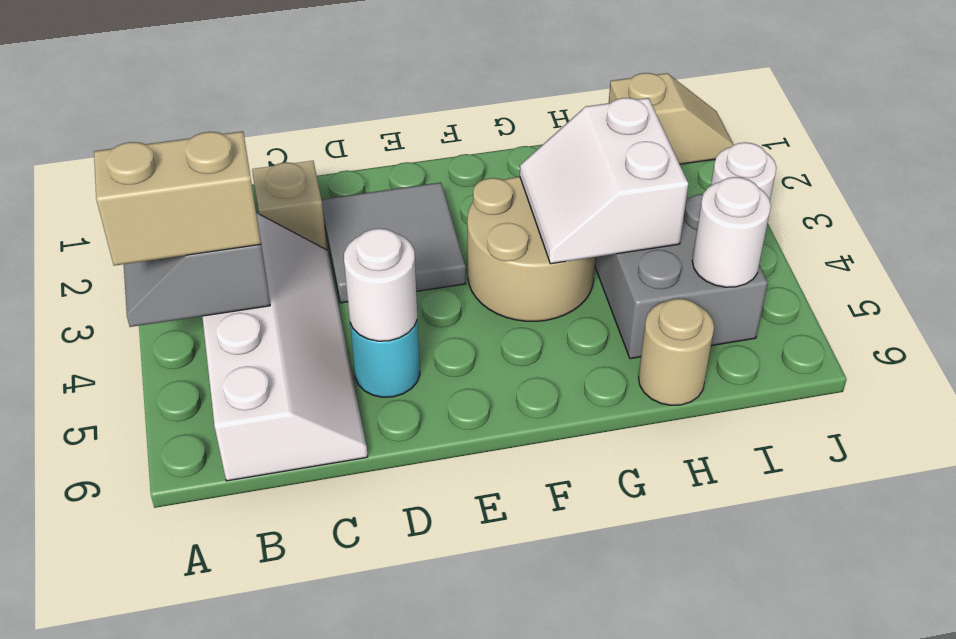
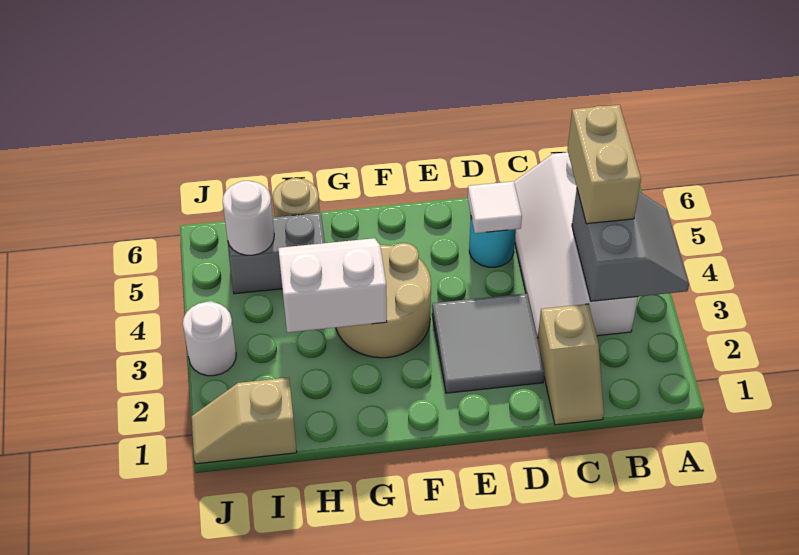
tan brick A4:B4 level 3 -> tan brick B4:B5 level 3
white round brick D5 level 2 -> white tile D5 level 2
white slope G3:H4 level 2 top H -> white slope G3:H4 level 2 top 3
grey brick H4:I5 level 1 -> grey brick H5:I5 level 1

